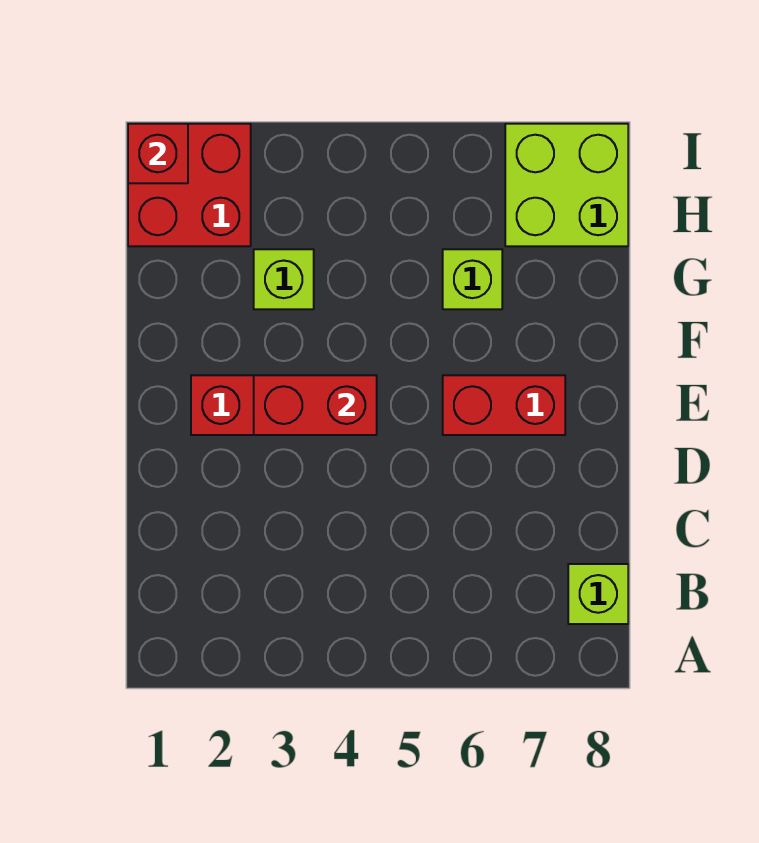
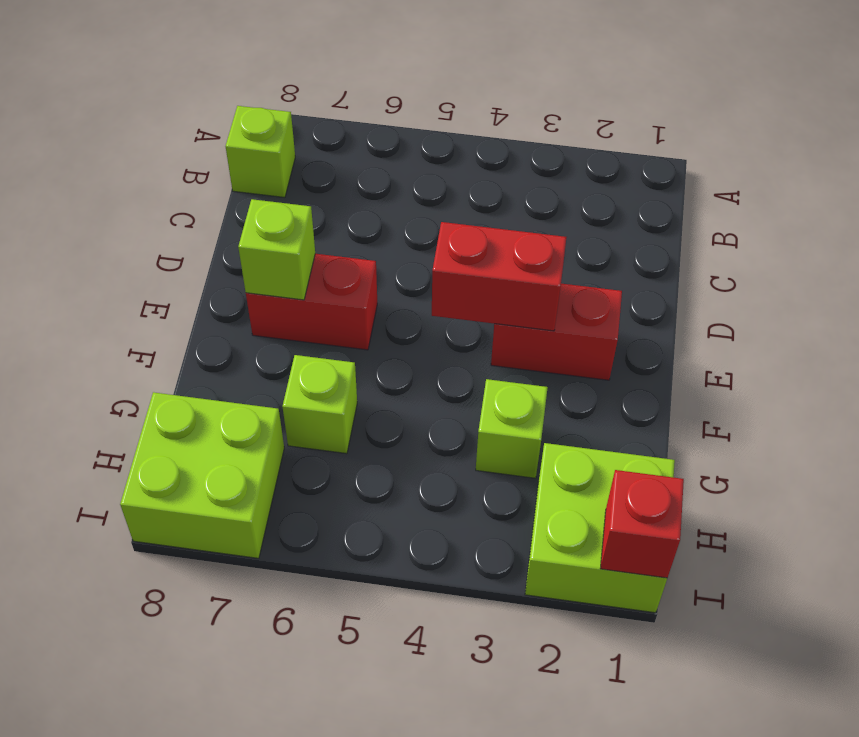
none -> lime brick E7 level 2
red brick H1:I2 level 1 -> lime brick H1:I2 level 1

